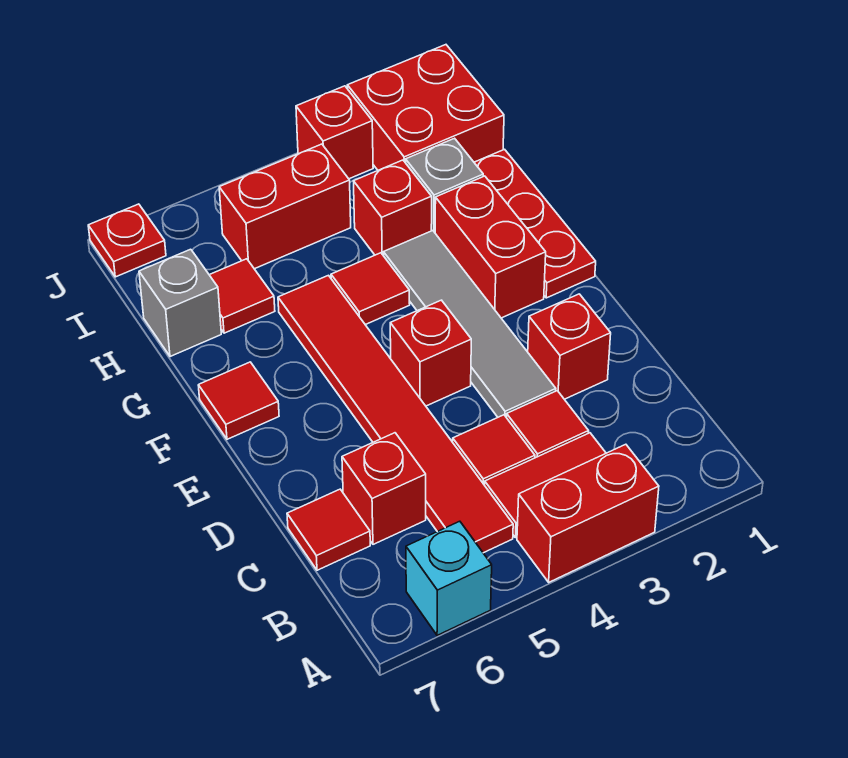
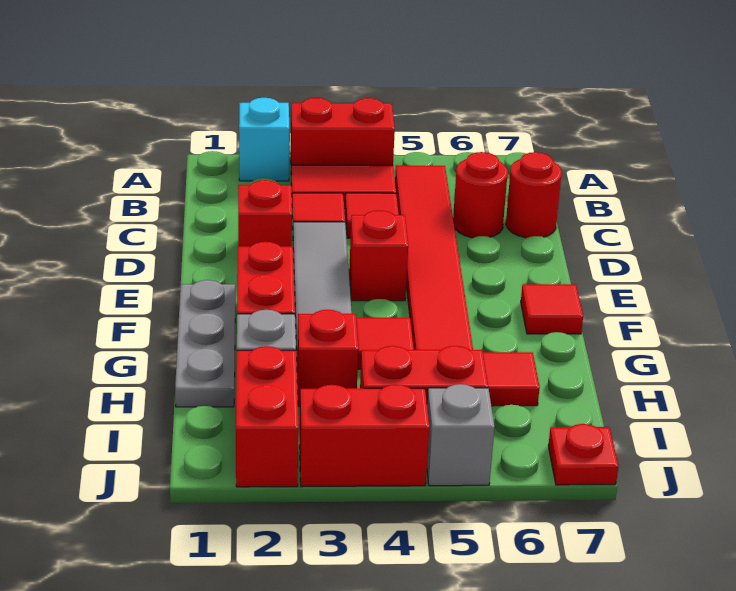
cyan brick A6 level 1 -> cyan brick A2 level 1
red brick C6 level 1 -> red round brick C6 level 1
red tile C7 level 1 -> red round brick C7 level 1
red plate F1:H1 level 1 -> grey plate F1:H1 level 1
grey brick H7 level 1 -> grey brick J5 level 1
red brick I1:J2 level 1 -> red brick I2:J2 level 1
red brick J3 level 1 -> red brick J3:J4 level 1

